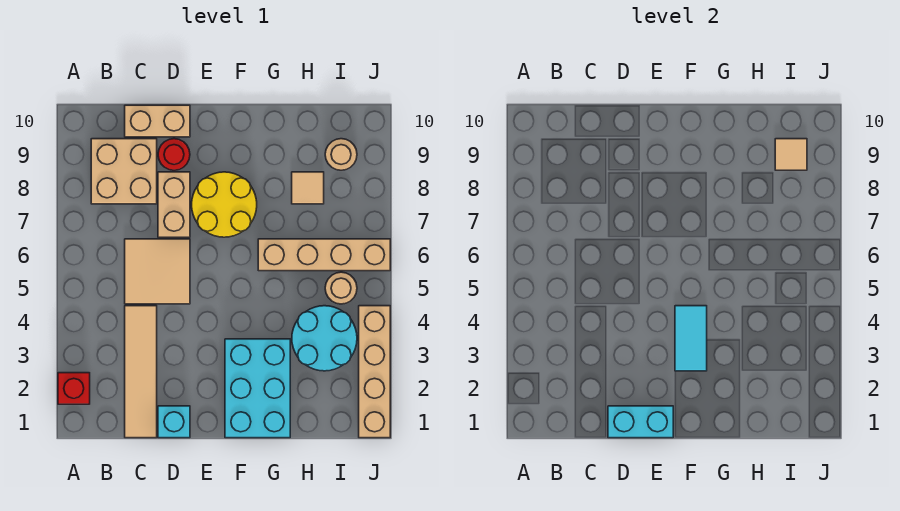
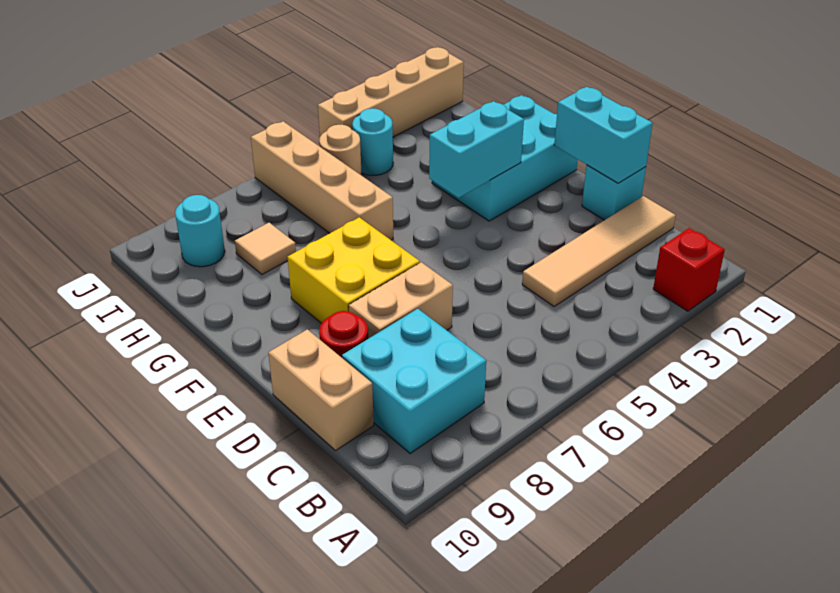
tan brick B8:C9 level 1 -> cyan brick B8:C9 level 1
tan tile C5:D6 level 1 -> none
yellow round brick E7:F8 level 1 -> yellow brick E7:F8 level 1
cyan tile F3:F4 level 2 -> cyan brick F3:F4 level 2
cyan round brick H3:I4 level 1 -> cyan round brick I4 level 1
tan round brick I9 level 1 -> cyan round brick I9 level 1
tan tile I9 level 2 -> none

